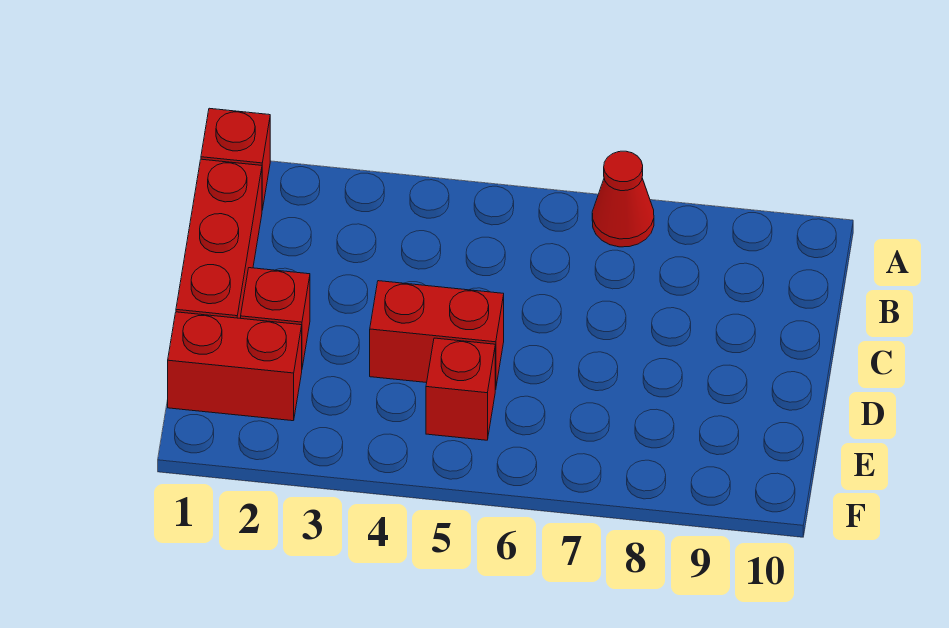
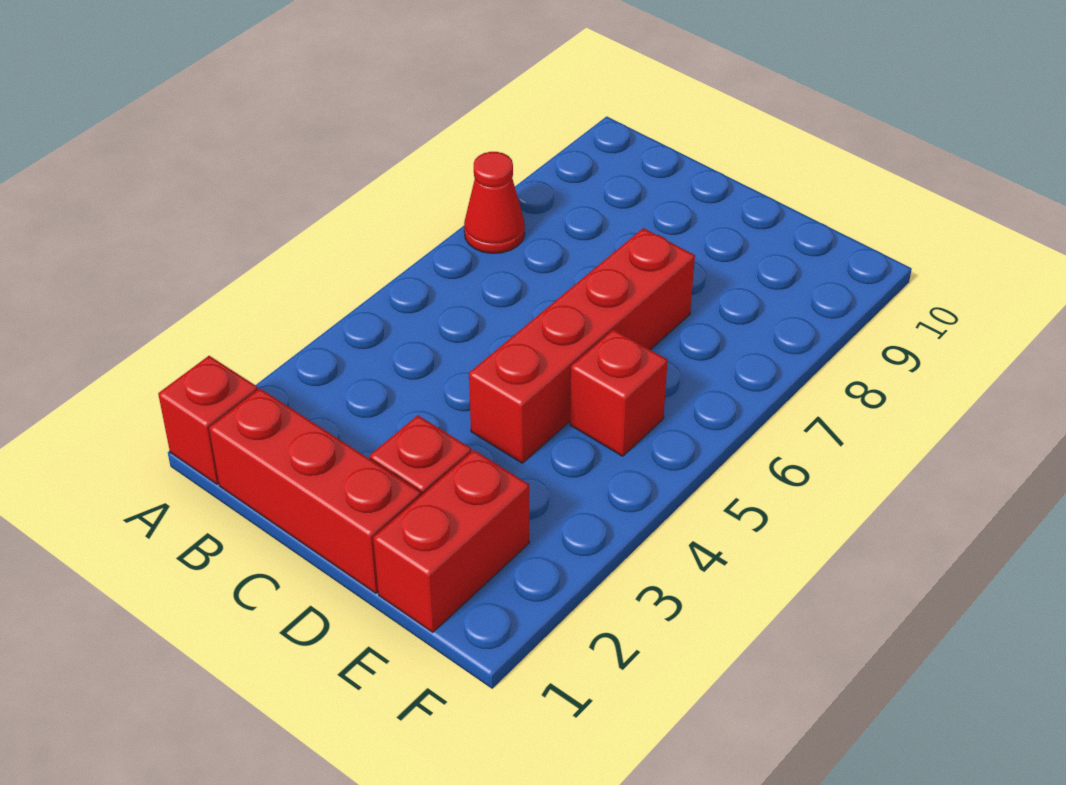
red brick D4:D5 level 1 -> red brick D4:D7 level 1

